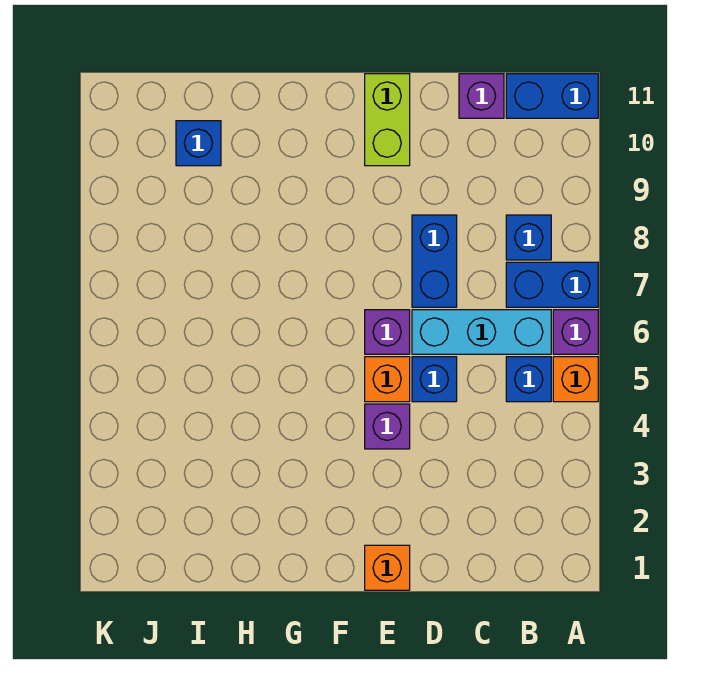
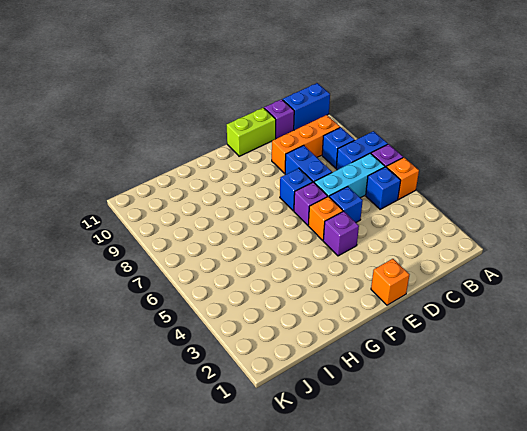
none -> orange brick B9:D9 level 1
lime brick E10:E11 level 1 -> lime brick D11:E11 level 1
blue brick I10 level 1 -> blue brick E7 level 1

